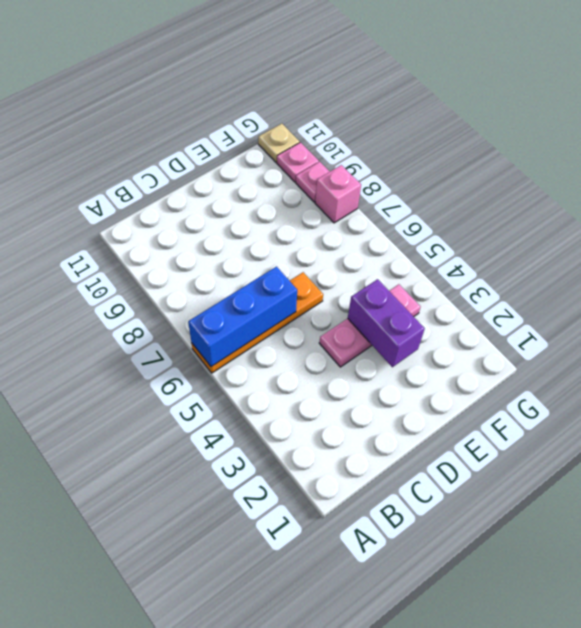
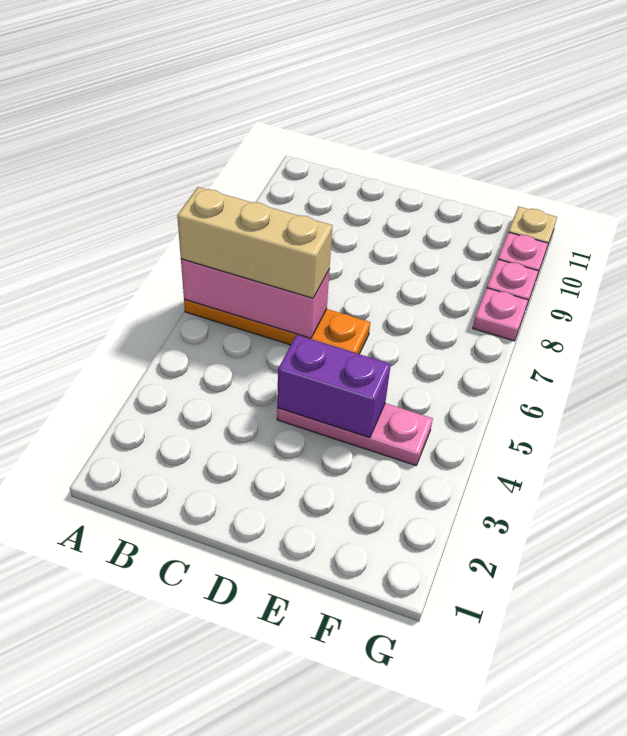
blue brick A6:C6 level 2 -> pink brick A6:C6 level 2
none -> tan brick A6:C6 level 3
purple brick E3:E4 level 2 -> purple brick D4:E4 level 2
pink brick G8 level 1 -> pink plate G8 level 1

